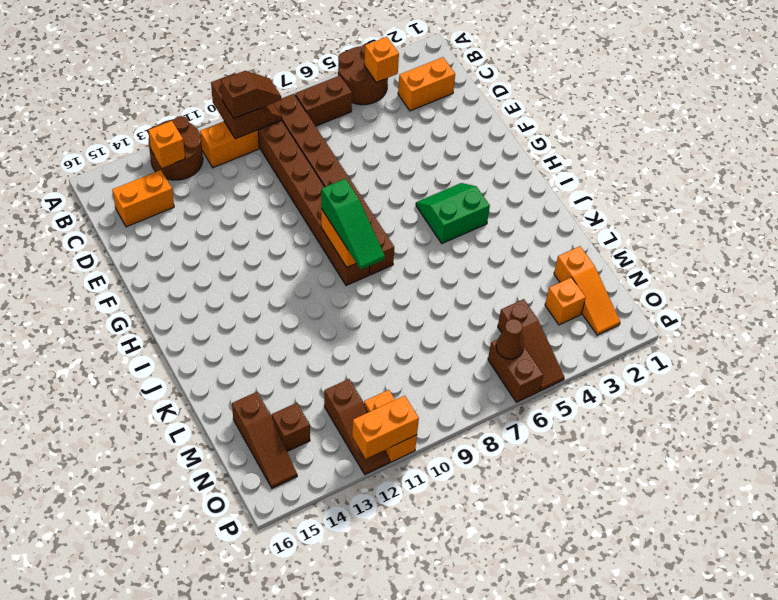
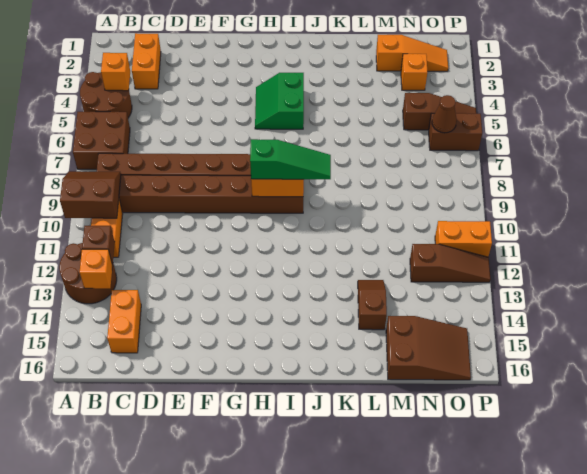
brown brick B6:B7 level 1 -> brown brick A6:B7 level 1
brown slope B9:B10 level 3 top 10 -> brown slope L13:L14 level 1 top 14
brown slope M15:O15 level 1 top M -> brown slope M15:O16 level 1 top M
brown brick N14 level 1 -> brown brick B12 level 2
orange brick P11:P12 level 2 -> none

